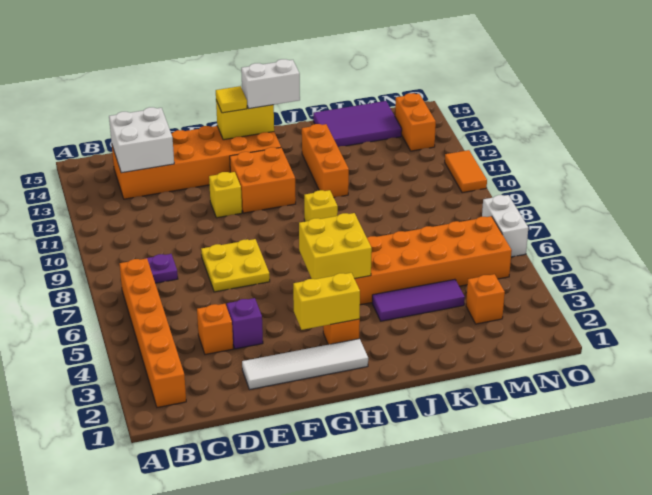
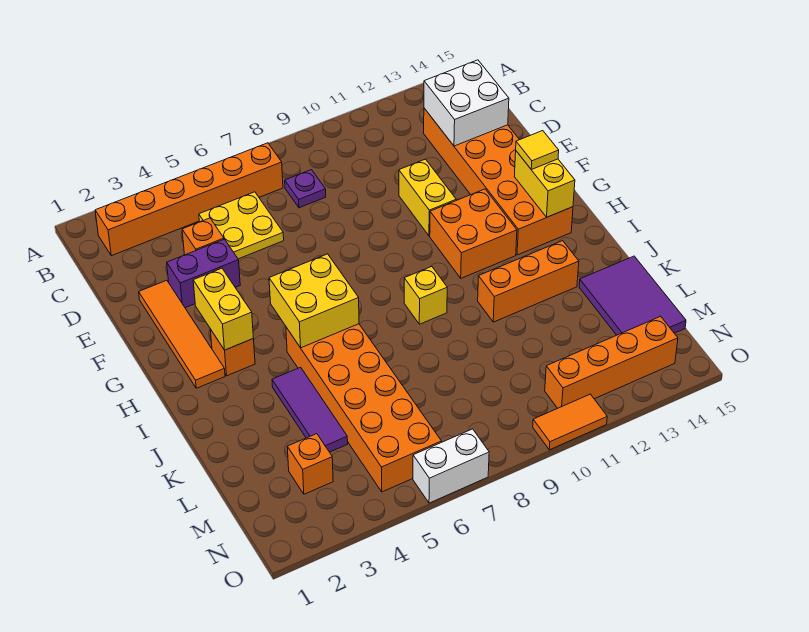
white tile E2:H2 level 1 -> orange tile E2:H2 level 1
purple brick E4 level 1 -> purple brick E3:E4 level 1
yellow plate E7:F8 level 1 -> yellow plate C5:D6 level 1
yellow brick F11 level 1 -> yellow brick E11:F11 level 1
white brick H14:I14 level 3 -> none
orange brick N13:N14 level 1 -> orange brick N11:N14 level 1

